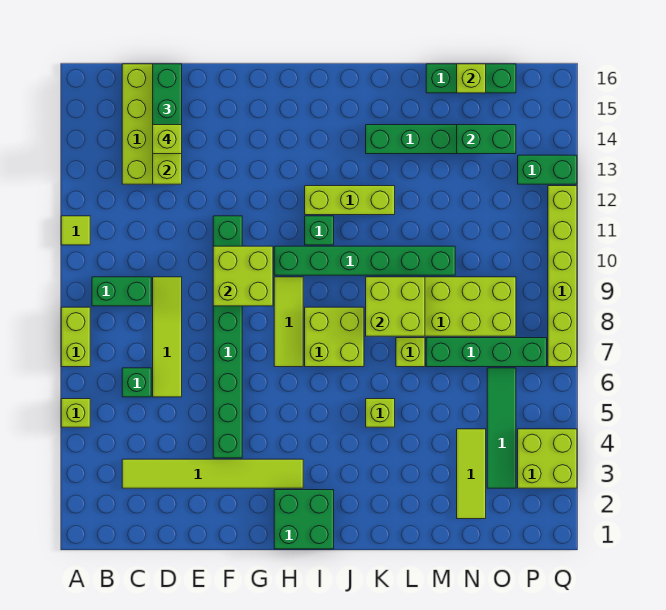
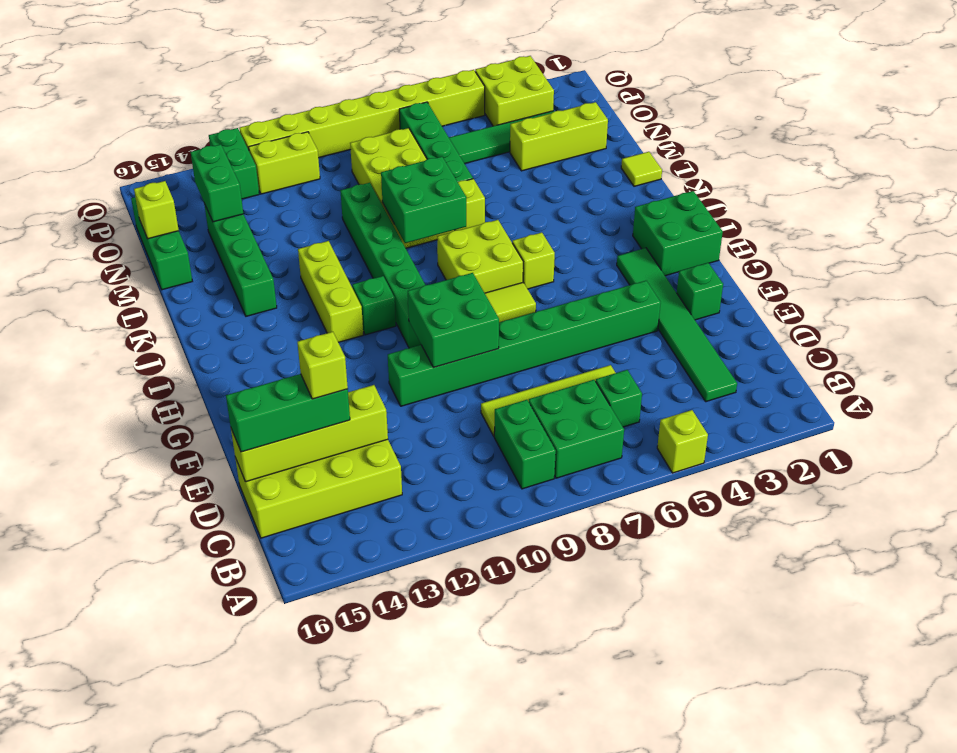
lime brick A7:A8 level 1 -> lime brick P11:P12 level 1
lime tile A11 level 1 -> lime tile L1 level 1
none -> green brick B7:C8 level 1
lime tile C3:H3 level 1 -> green tile C3:H3 level 1
none -> green brick F2 level 1
lime brick F9:G10 level 2 -> green brick F9:G10 level 2
lime brick K5 level 1 -> lime brick I6 level 1
lime brick K8:L9 level 2 -> green brick K8:L9 level 2
lime tile N2:N4 level 1 -> lime brick N2:N4 level 1
lime brick Q7:Q12 level 1 -> lime brick Q5:Q12 level 1

